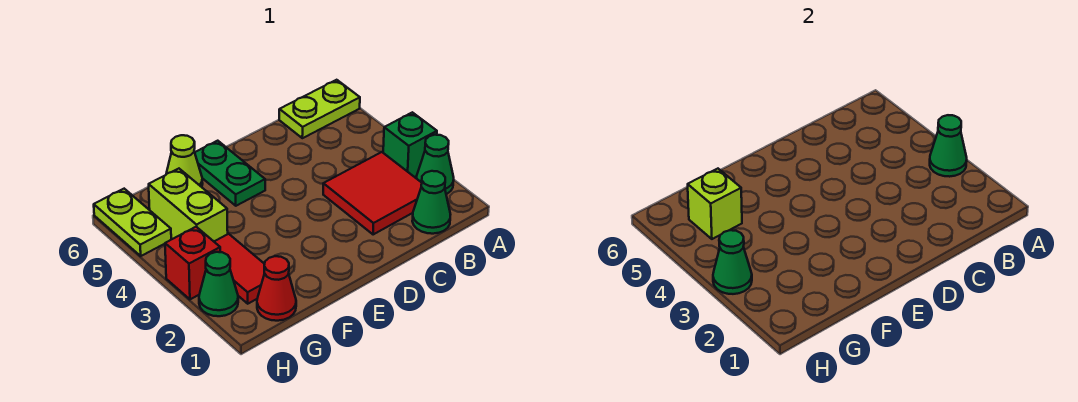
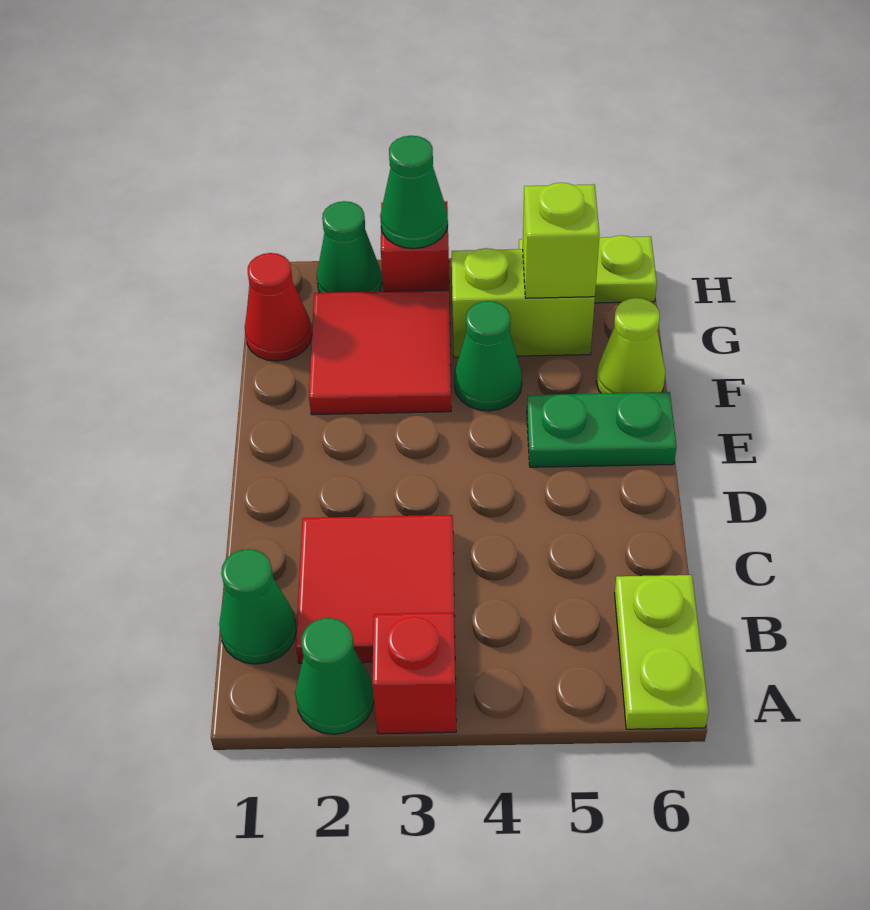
green brick A3 level 1 -> red brick A3 level 1
green cone A3 level 2 -> green cone F4 level 1
red tile G2:G3 level 1 -> red tile F2:G3 level 1

